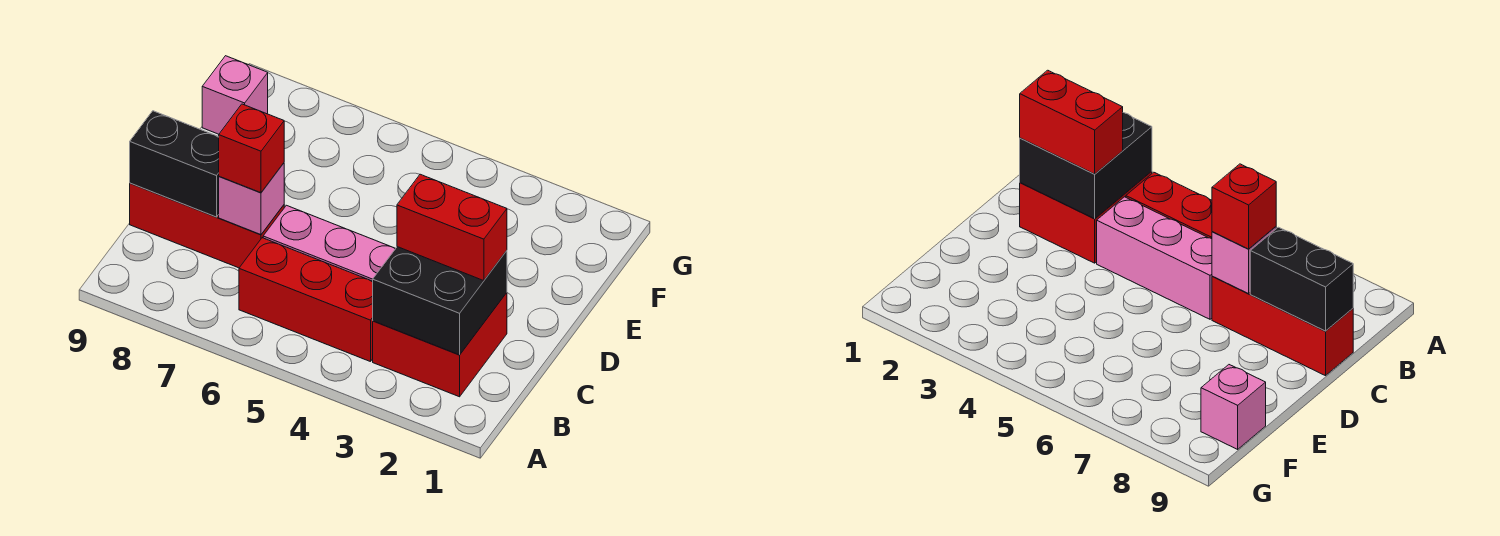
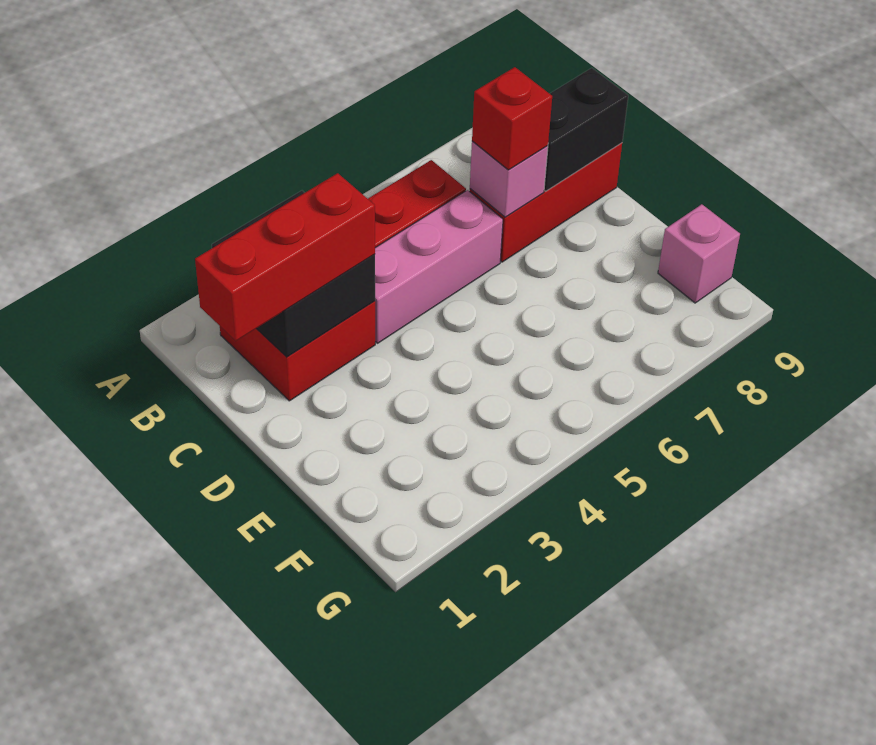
red brick C2:C3 level 3 -> red brick C1:C3 level 3

